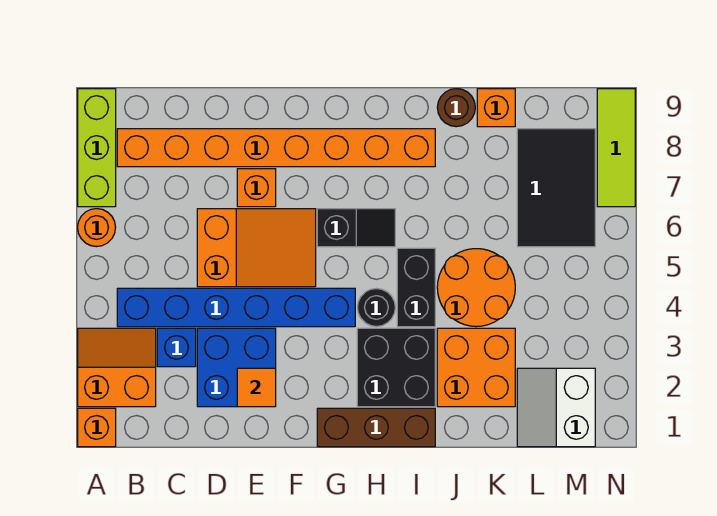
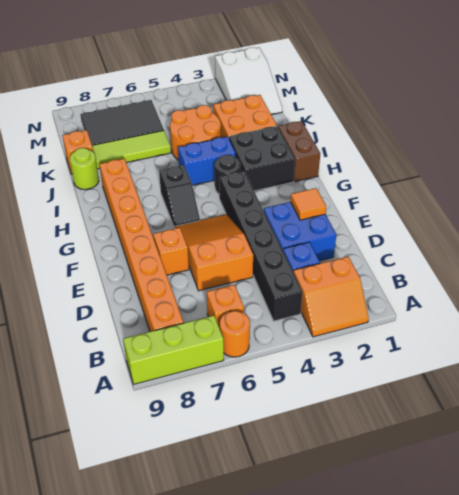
orange brick A1 level 1 -> orange brick B6 level 1
orange slope A2:B3 level 1 top 2 -> orange slope A2:B3 level 1 top B
blue brick B4:G4 level 1 -> black brick B4:G4 level 1
brown brick G1:I1 level 1 -> brown brick H1:I1 level 1
black slope G6:H6 level 1 top G -> black slope G6:H6 level 1 top H
black brick I4:I5 level 1 -> blue brick I4:I5 level 1
brown round brick J9 level 1 -> lime round brick J9 level 1
white slope L1:M2 level 1 top M -> white slope L1:N2 level 1 top N
lime tile N7:N9 level 1 -> lime tile K6:K8 level 1

